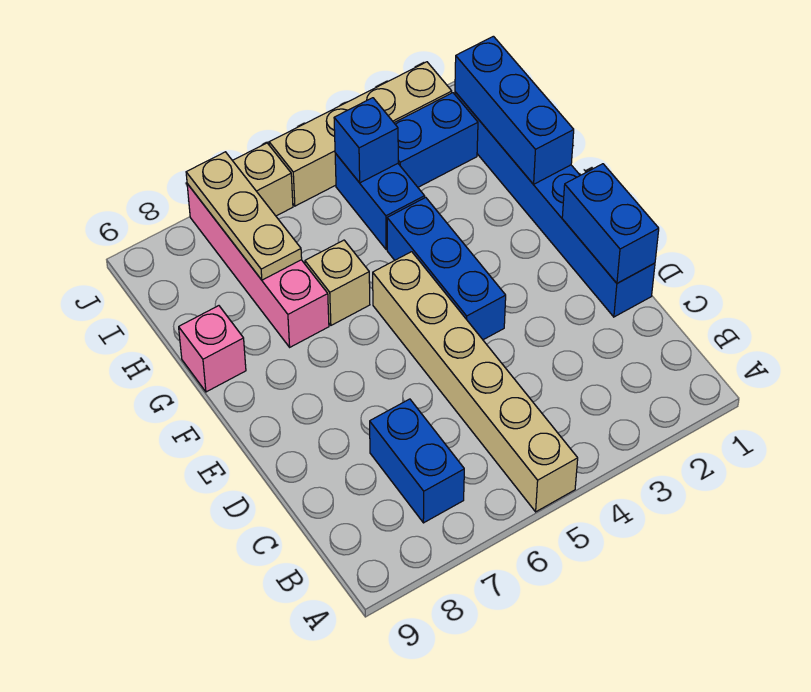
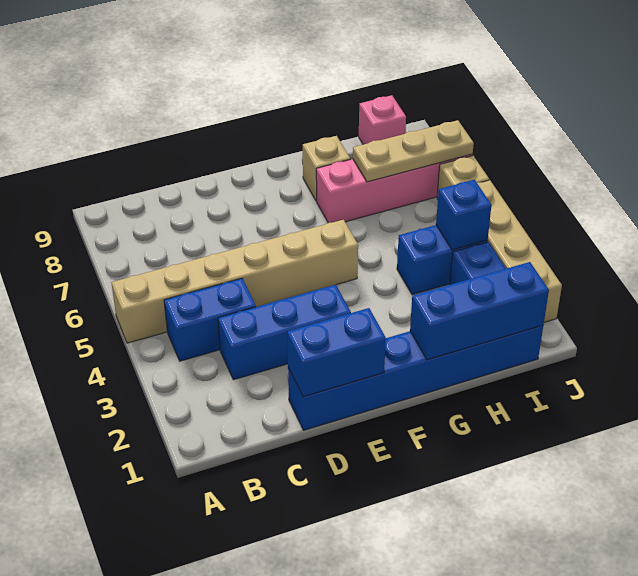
blue brick B7:C7 level 1 -> blue brick B4:C4 level 1
blue brick E4:G4 level 1 -> blue brick C3:E3 level 1
tan brick G6 level 1 -> tan brick G8 level 1
pink brick G9 level 1 -> pink brick I9 level 1

